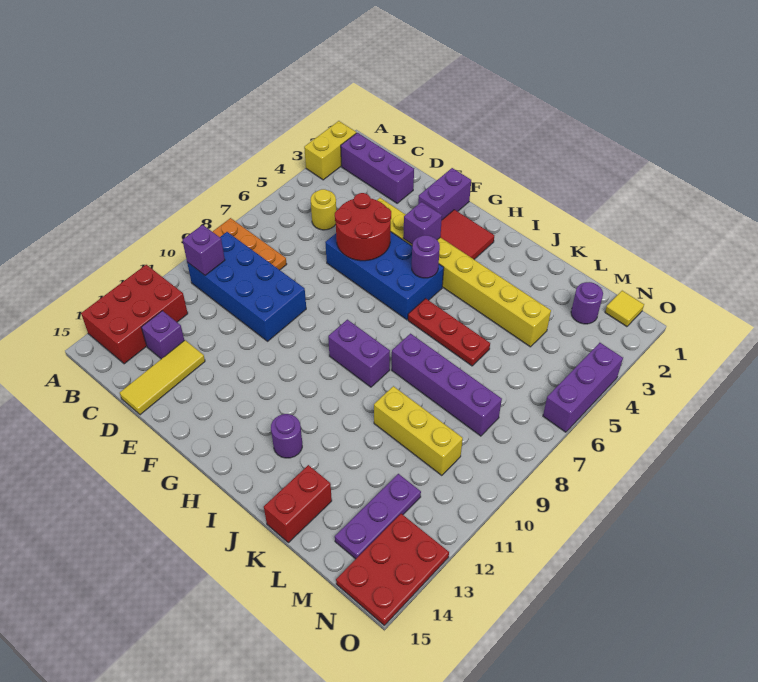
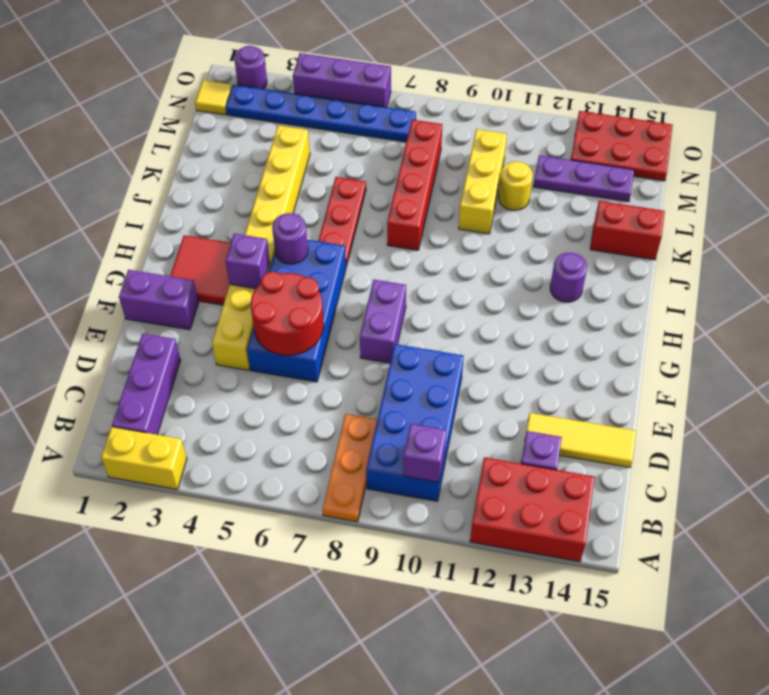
yellow round brick C5 level 1 -> yellow round brick L11 level 1
purple brick H9:I9 level 1 -> purple brick F8:G8 level 1
purple brick J8:M8 level 1 -> red brick J8:M8 level 1
purple round brick M2 level 1 -> purple round brick O2 level 1
none -> blue plate N2:N7 level 1

